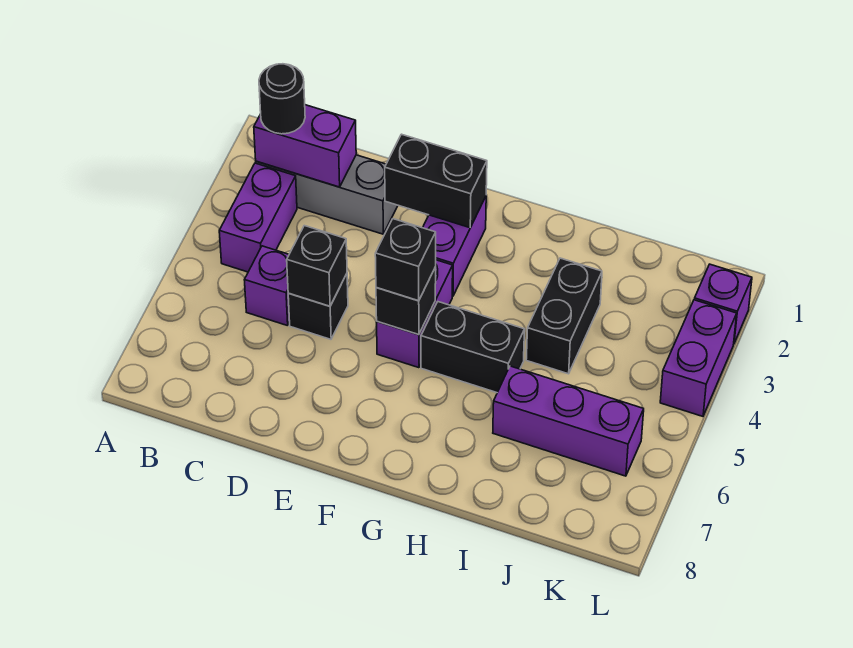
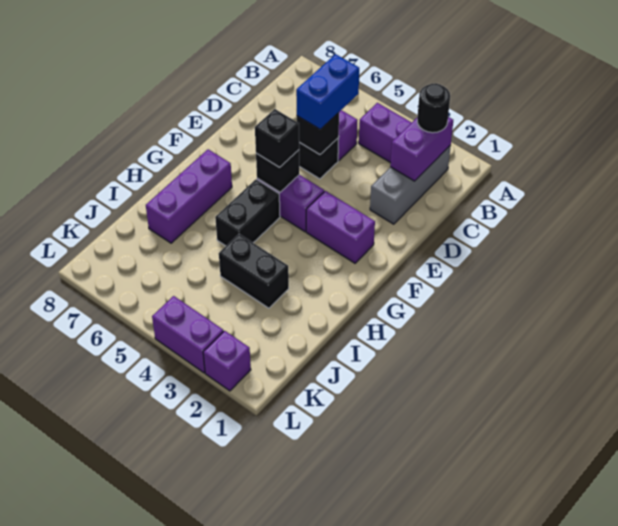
none -> blue brick C5:D5 level 3
black brick E2:F2 level 2 -> none
purple brick I6:K6 level 1 -> purple brick G7:I7 level 1

